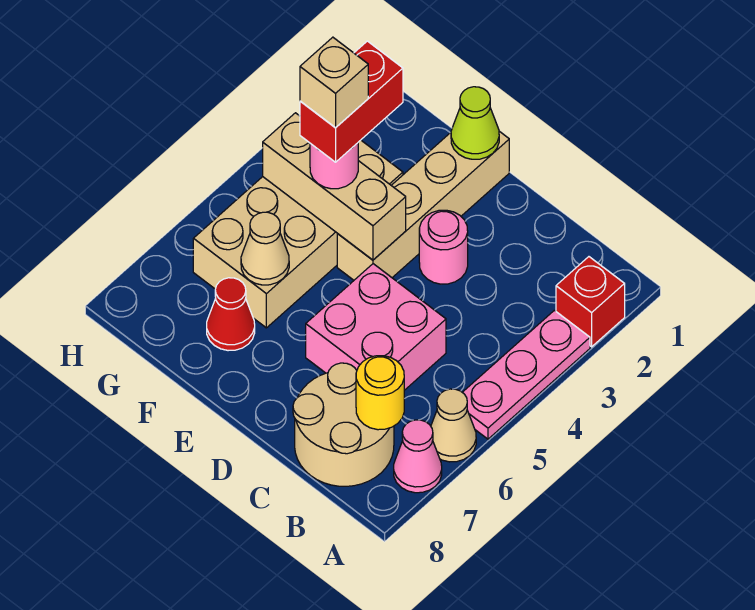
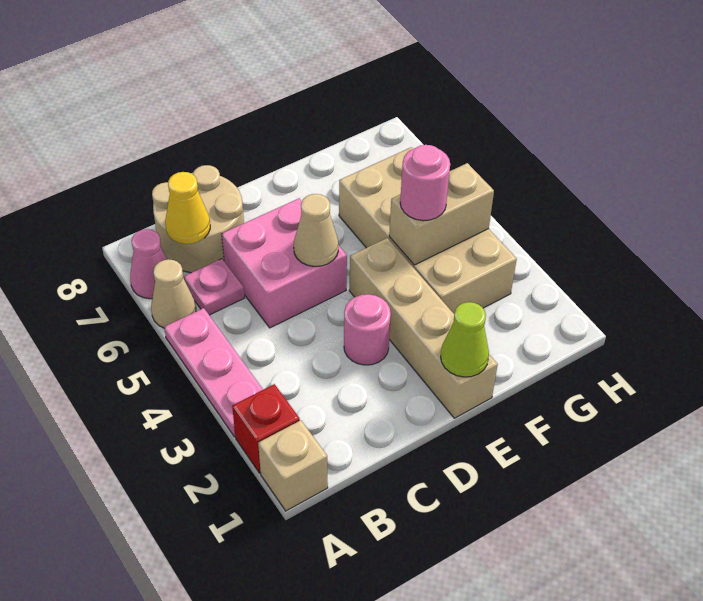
none -> pink plate B6 level 1
yellow round brick B7 level 2 -> yellow cone B7 level 2
tan brick E4:G4 level 2 -> tan brick F4:G4 level 2
red brick F3:F4 level 4 -> none
tan brick F4 level 5 -> tan brick A1 level 1
tan cone F6 level 2 -> tan cone D5 level 2
red cone F7 level 1 -> none

